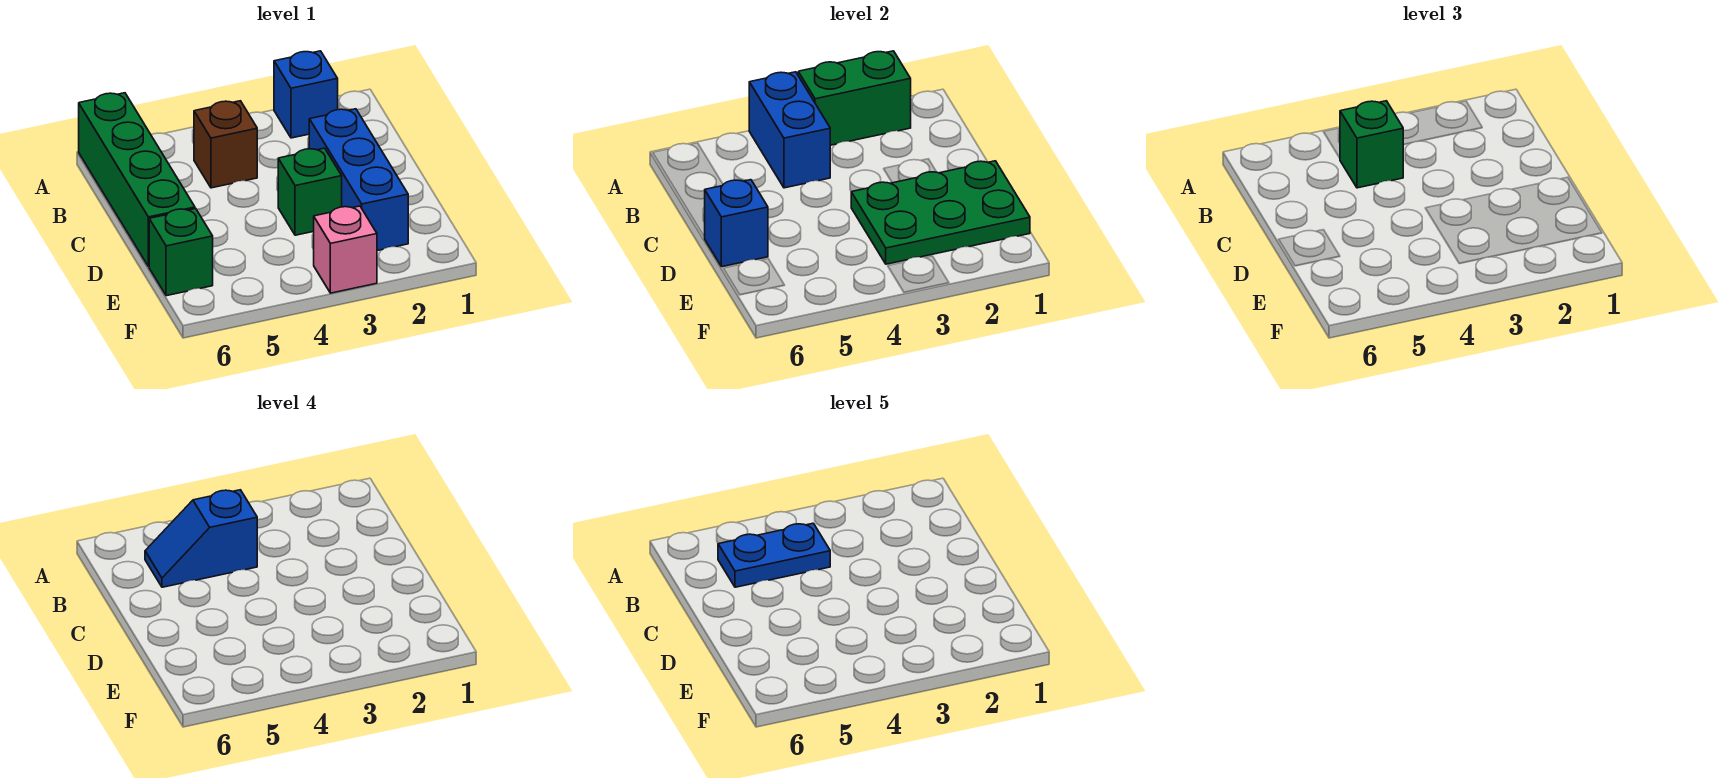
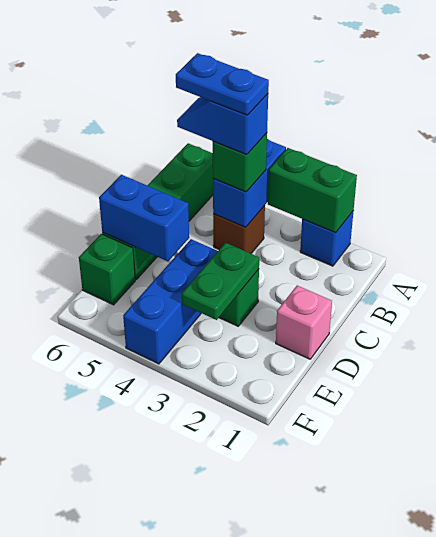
blue brick C2:E2 level 1 -> blue brick D4:F4 level 1
green plate D1:E3 level 2 -> green plate D3:E3 level 2
blue brick D6 level 2 -> blue brick D5:D6 level 2
pink brick F3 level 1 -> pink brick D1 level 1

